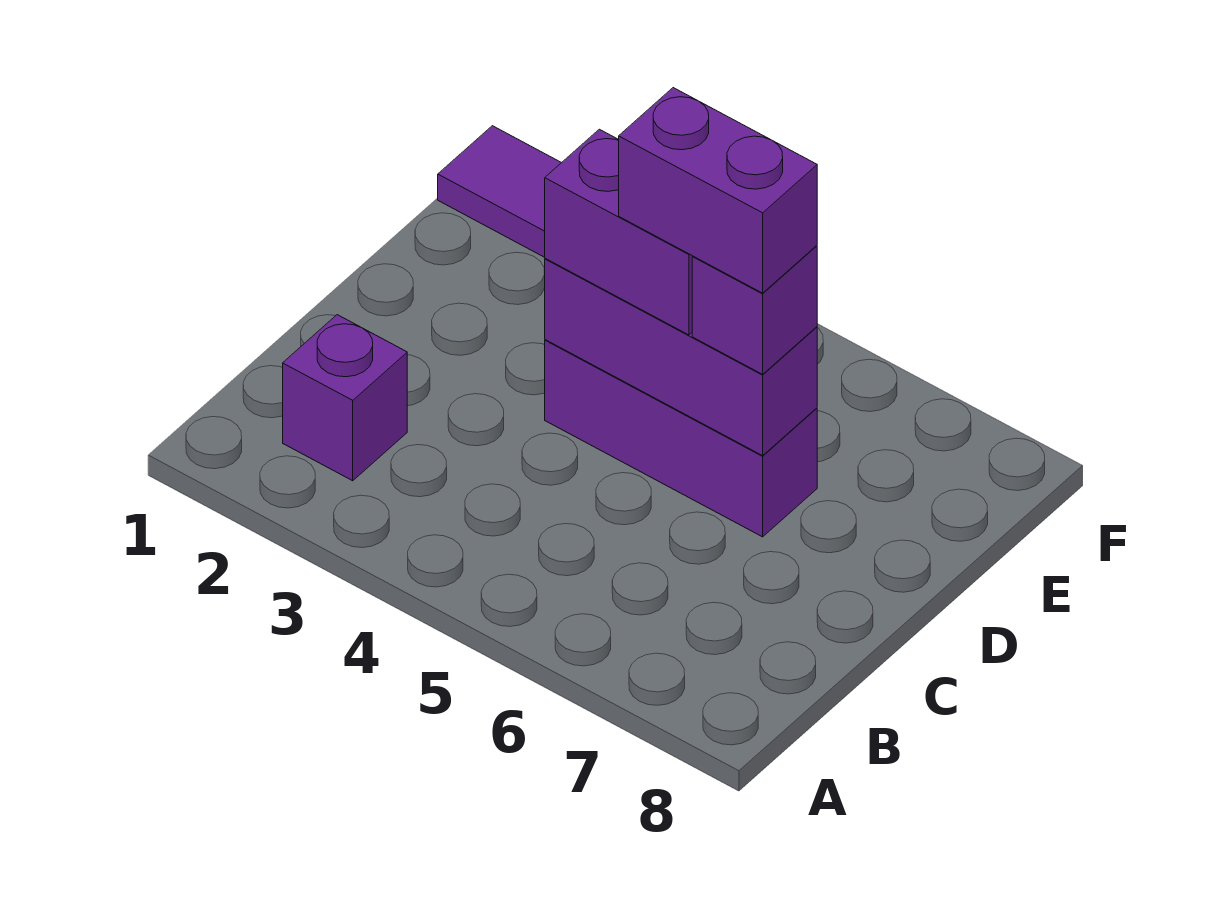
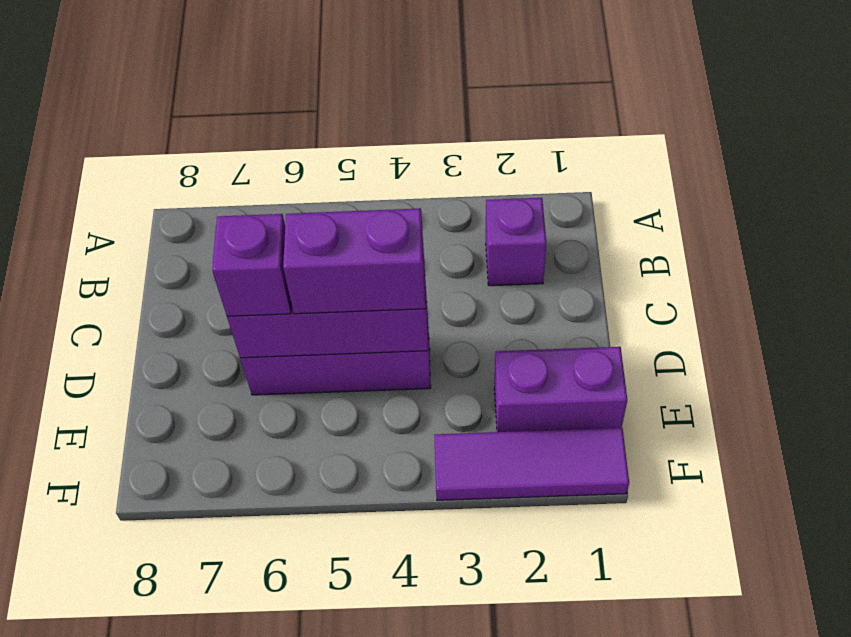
purple brick D5:D6 level 4 -> purple brick E1:E2 level 1

